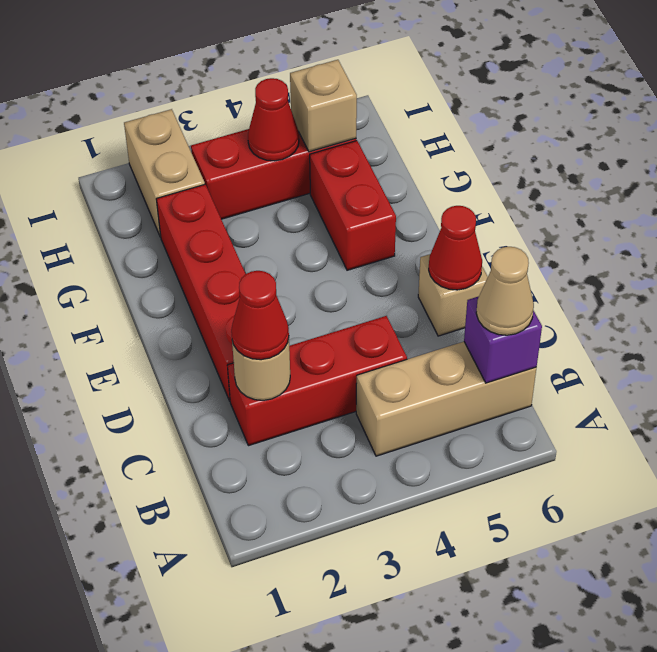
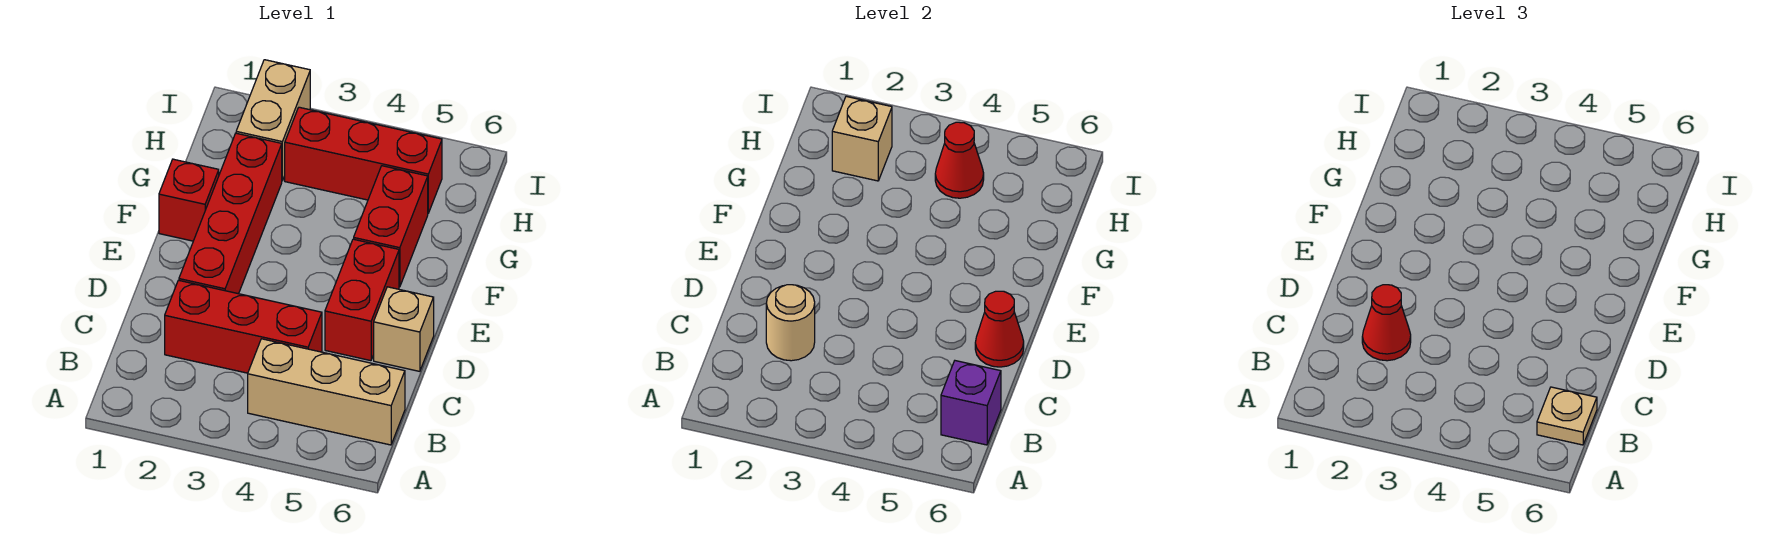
tan cone B6 level 3 -> tan plate B6 level 3
none -> red brick D5:E5 level 1
none -> red brick F1 level 1
tan brick H5 level 2 -> tan brick H2 level 2

